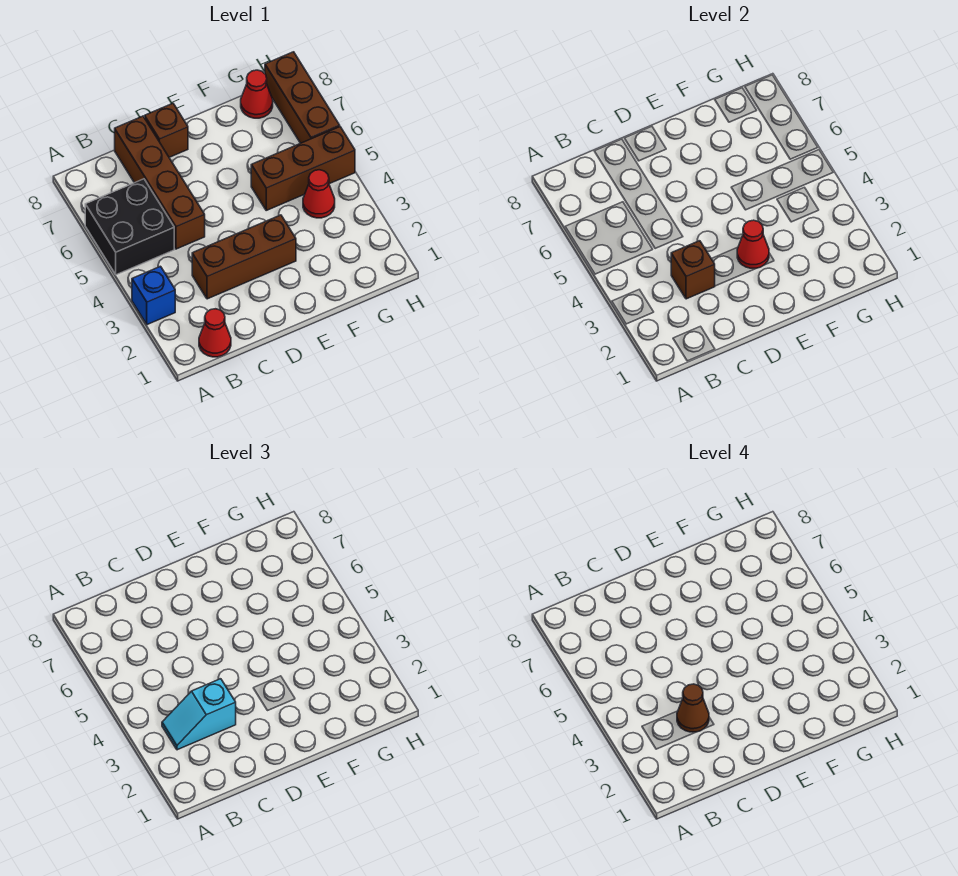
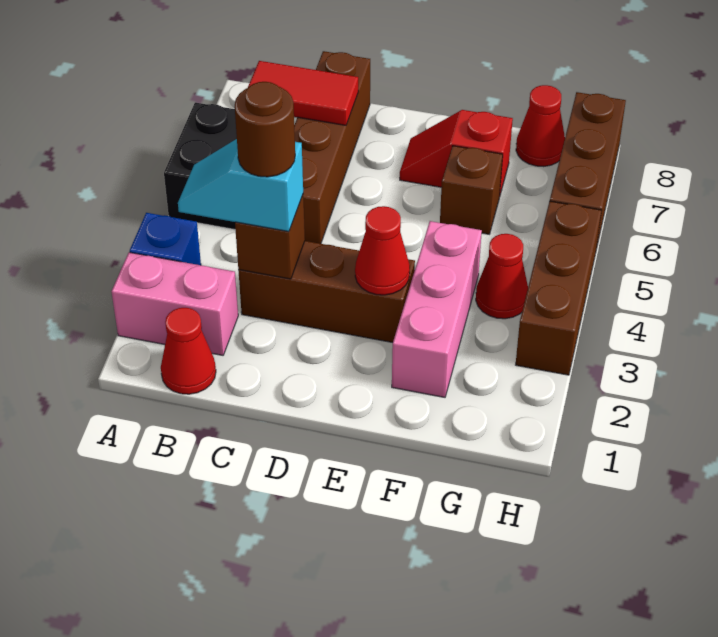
none -> pink brick A2:B2 level 1
none -> red tile B7:C7 level 2
brown cone C3 level 4 -> brown round brick C3 level 4
brown brick D8 level 1 -> brown brick F6 level 1
none -> red slope E7:F7 level 1 top F
none -> pink brick F2:F4 level 1
brown brick F5:H5 level 1 -> brown brick H3:H5 level 1

